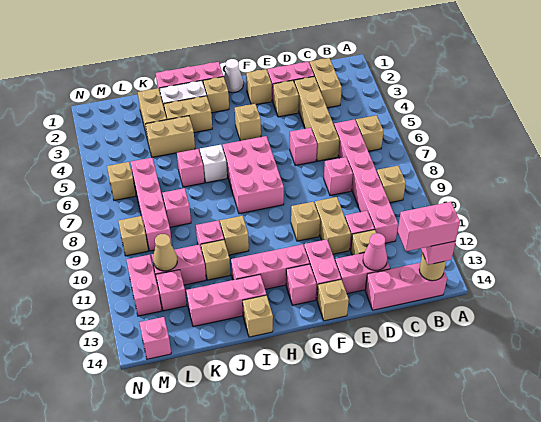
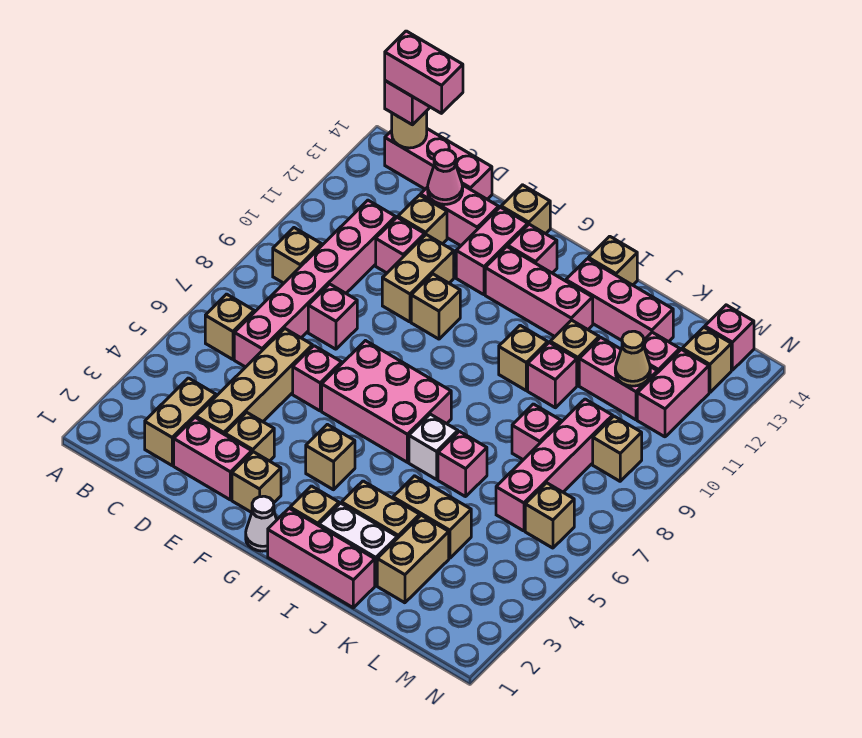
pink brick G6:H8 level 1 -> pink brick F6:H7 level 1
none -> tan brick M13 level 1

